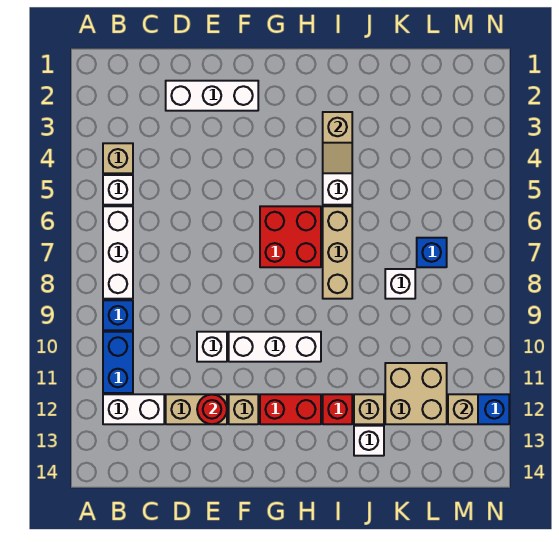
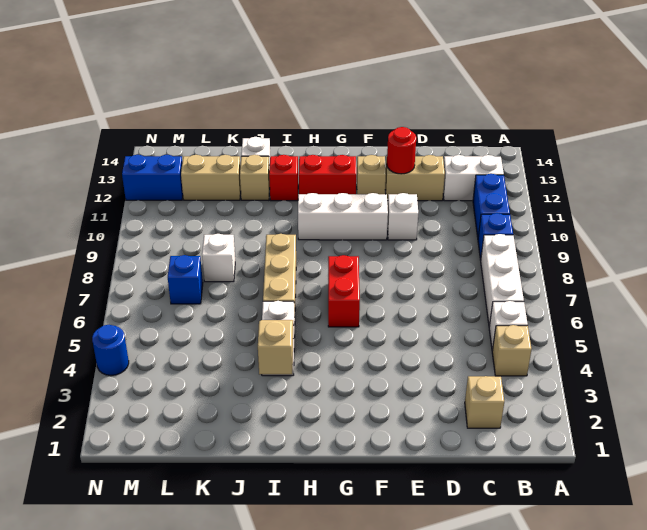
white brick D2:F2 level 1 -> none
red brick G6:H7 level 1 -> red brick G6:G7 level 1
tan brick K11:L12 level 1 -> tan brick K12:L12 level 1
tan brick M12 level 2 -> tan brick C2 level 1
none -> blue round brick N4 level 1

